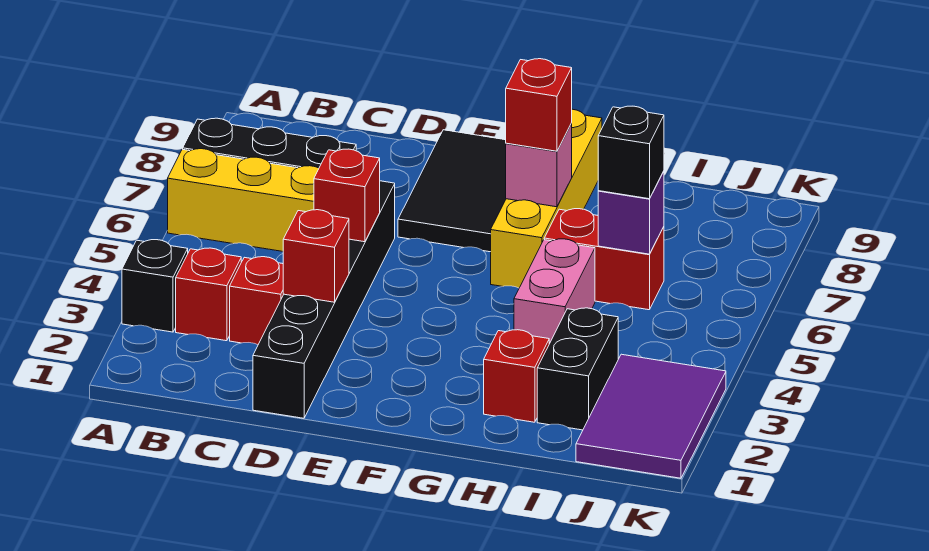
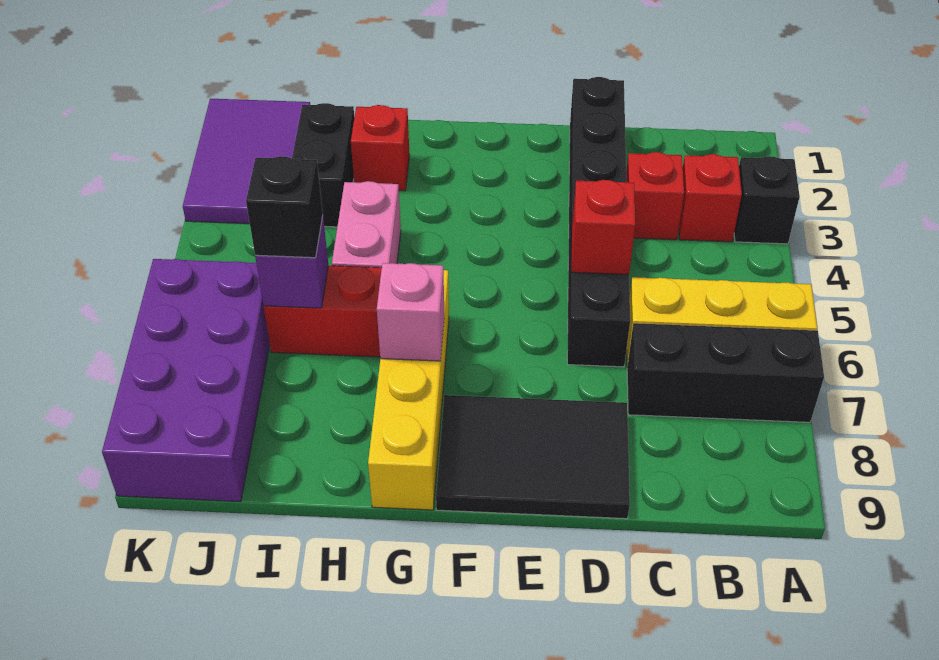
red brick D3 level 2 -> none
black tile E7:F9 level 1 -> black tile D8:F9 level 1
red brick G7 level 3 -> none
none -> purple brick J6:K9 level 1

